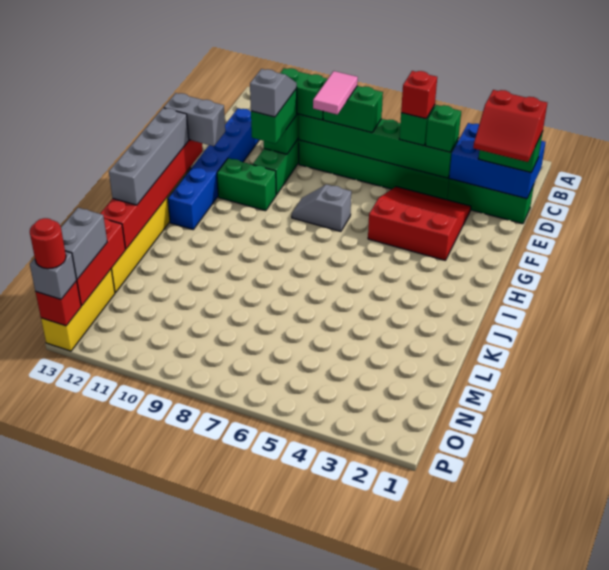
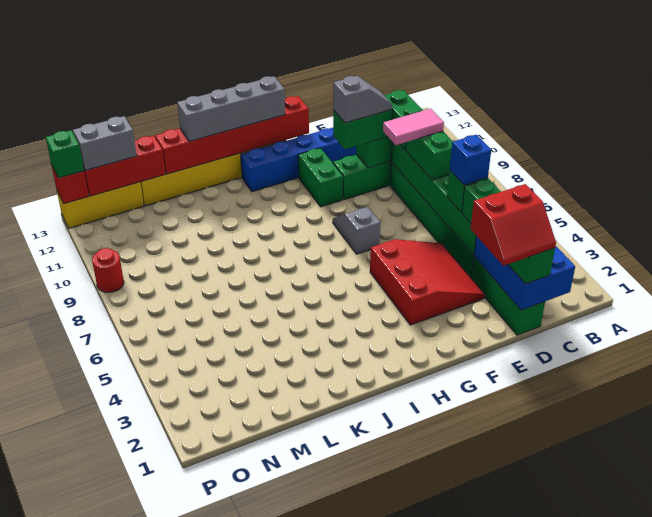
red slope D1:E2 level 4 top D -> red slope D1:E2 level 4 top 2
red brick D5 level 4 -> blue brick D5 level 4
grey brick G12:G13 level 3 -> none
grey brick P13 level 3 -> green brick P13 level 3
red round brick P13 level 4 -> red round brick P9 level 1

